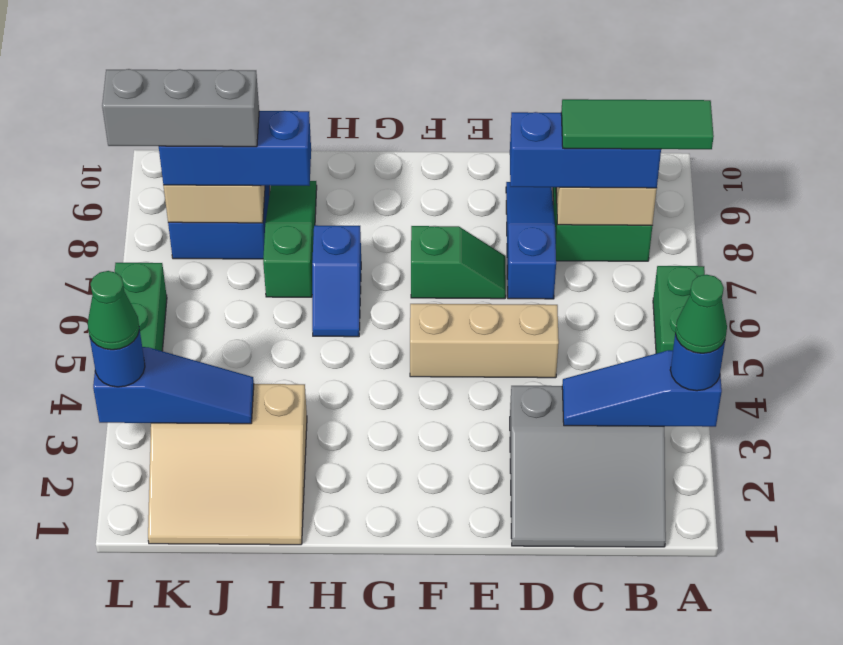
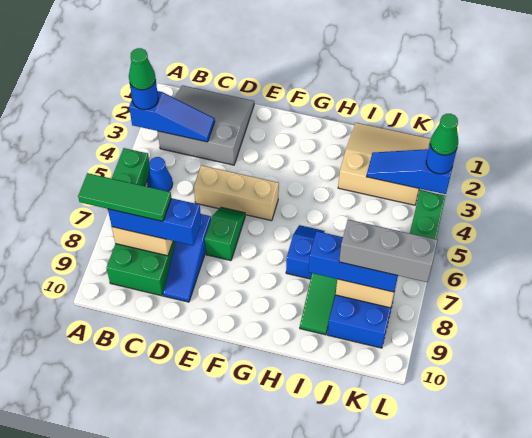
none -> blue cone B5 level 1
green slope E7:F7 level 1 top F -> green slope E6:E7 level 1 top 7

